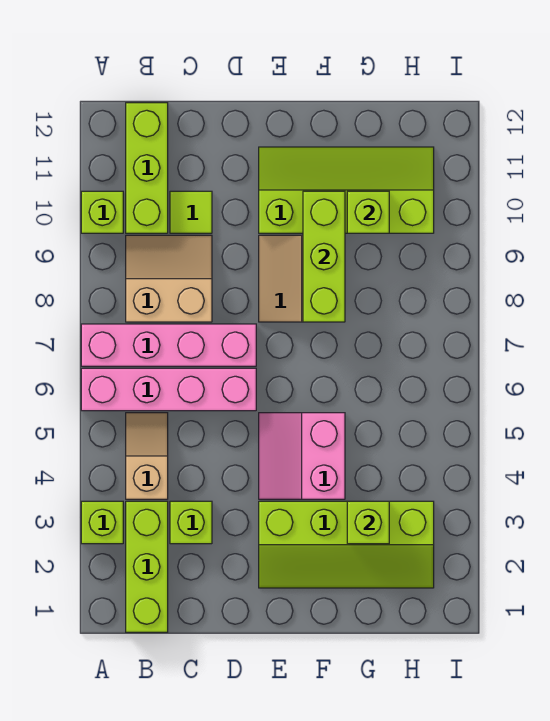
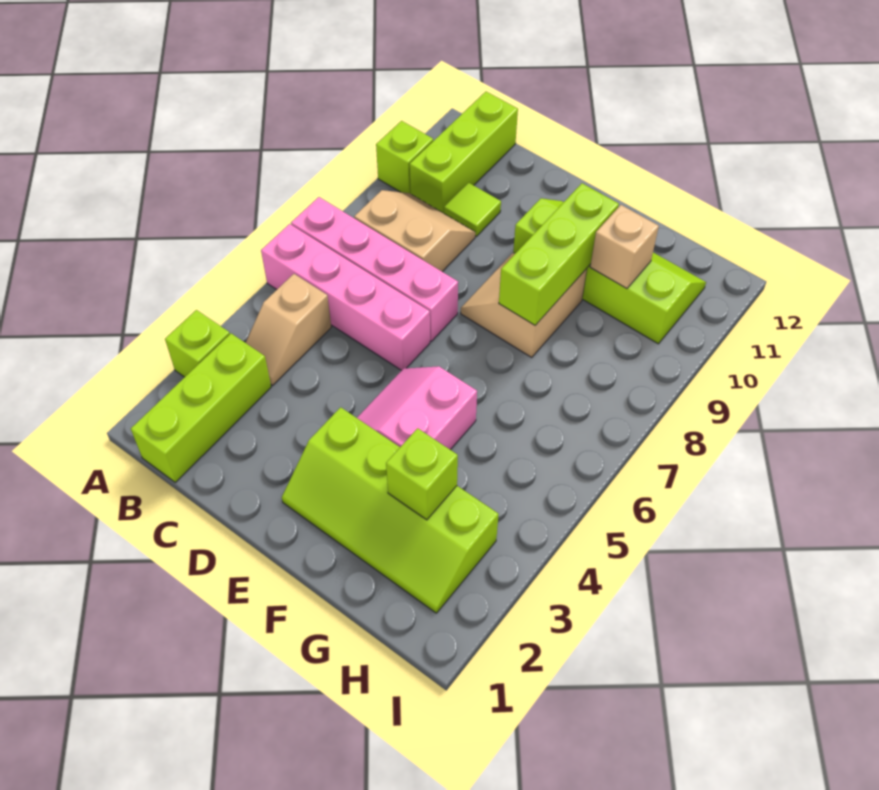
tan slope B4:B5 level 1 top 4 -> tan slope B4:B5 level 1 top 5
lime brick C3 level 1 -> none
lime brick G10 level 2 -> tan brick G10 level 2

